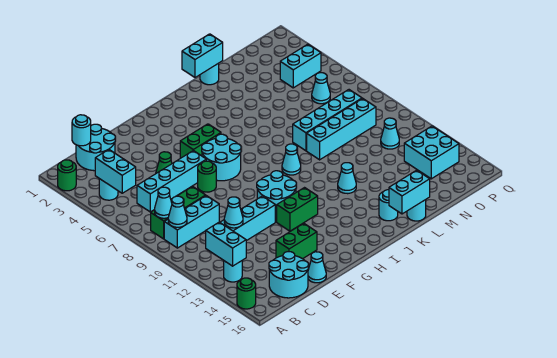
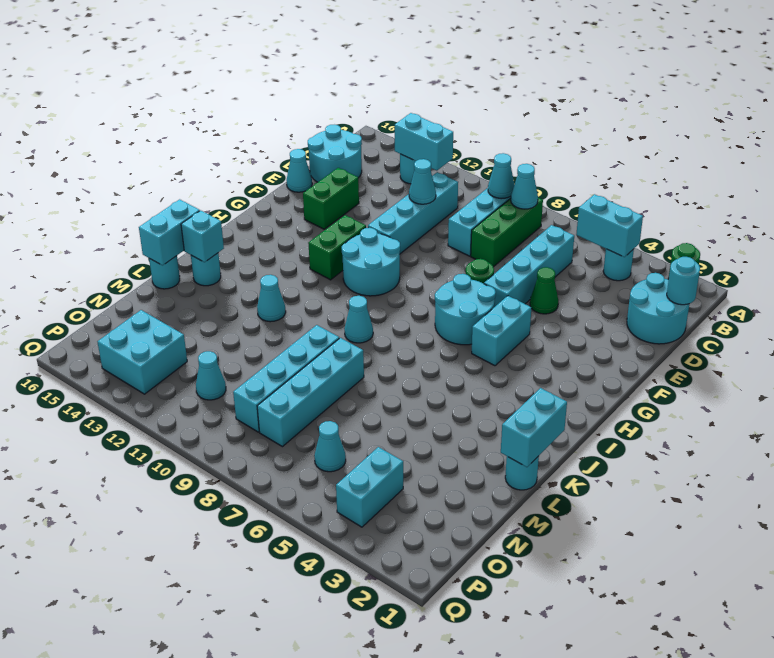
green round brick A15 level 1 -> none
green brick G5:H5 level 1 -> cyan brick G5:H5 level 1
none -> cyan brick K15 level 2

